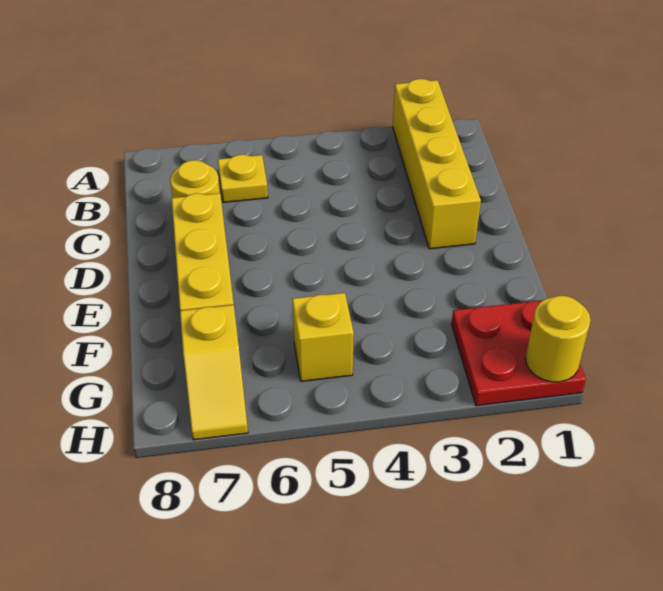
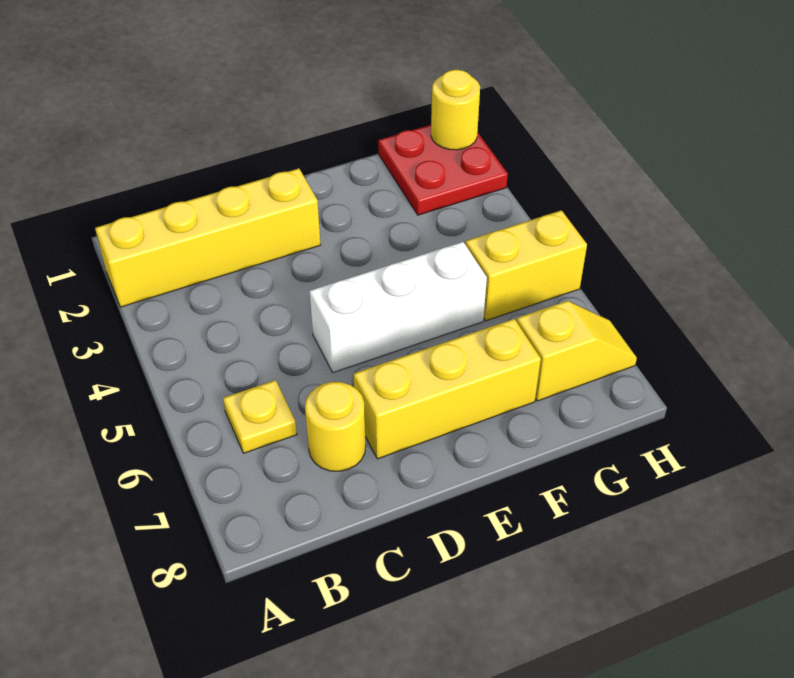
none -> white brick D5:F5 level 1
yellow brick G5 level 1 -> yellow brick G5:H5 level 1

